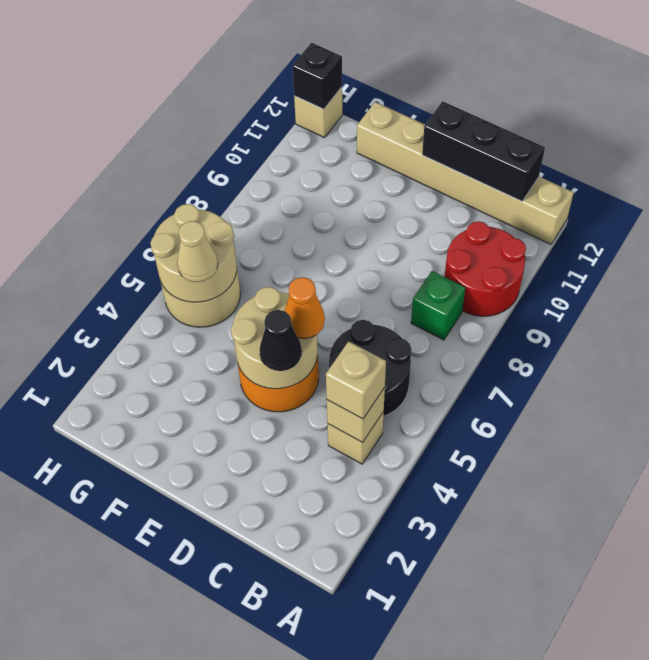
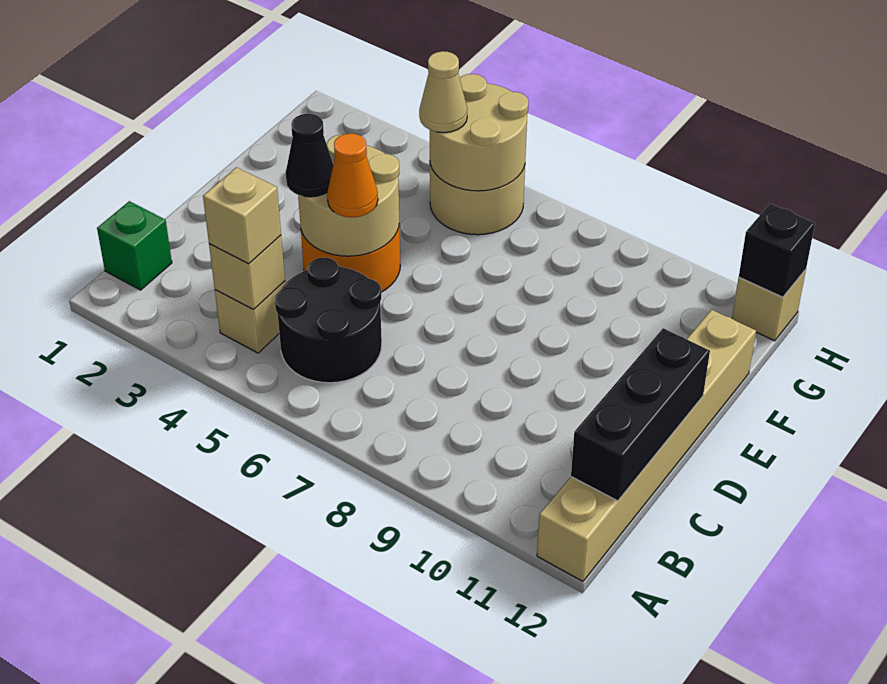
red round brick A9:B10 level 1 -> none
green brick B8 level 1 -> green brick B1 level 1

